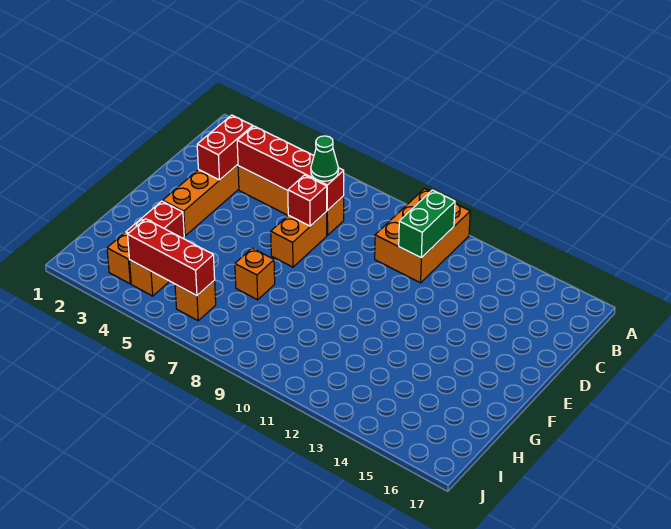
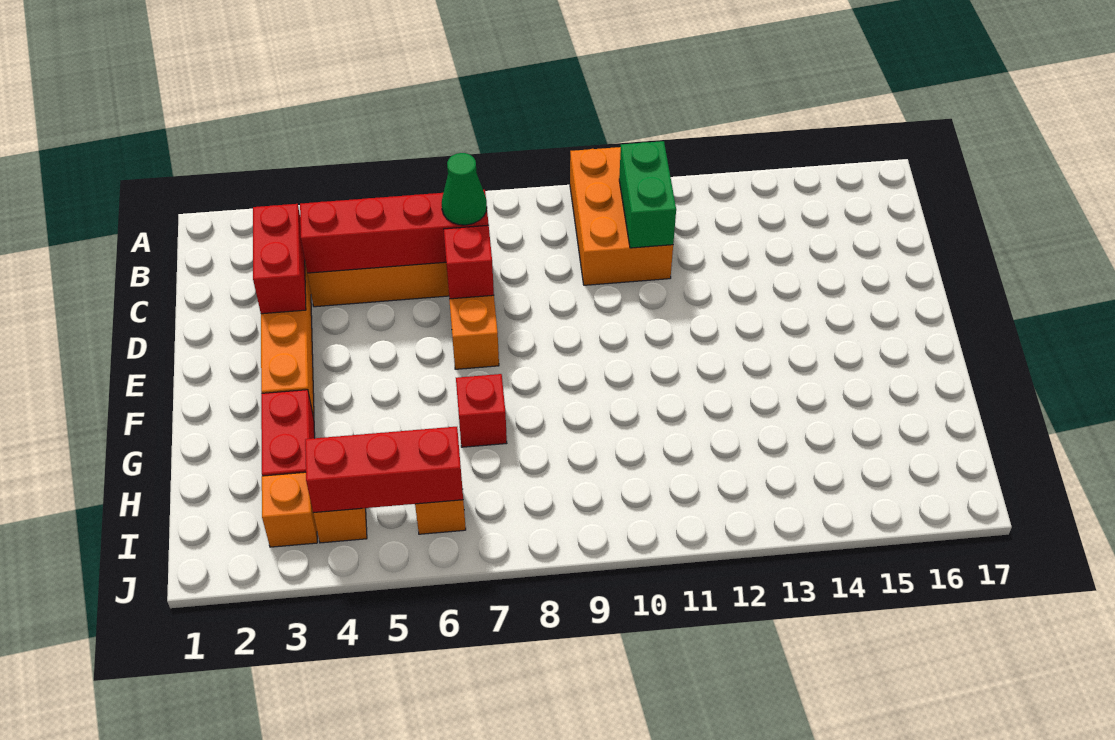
orange brick G7 level 1 -> red brick G7 level 1

